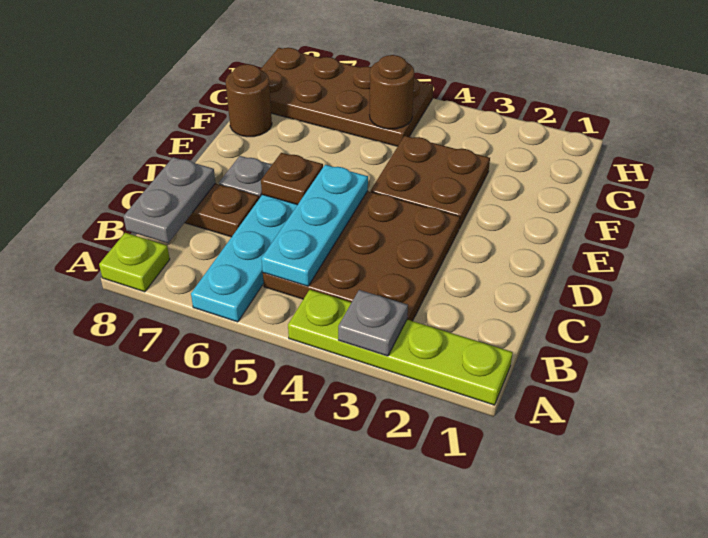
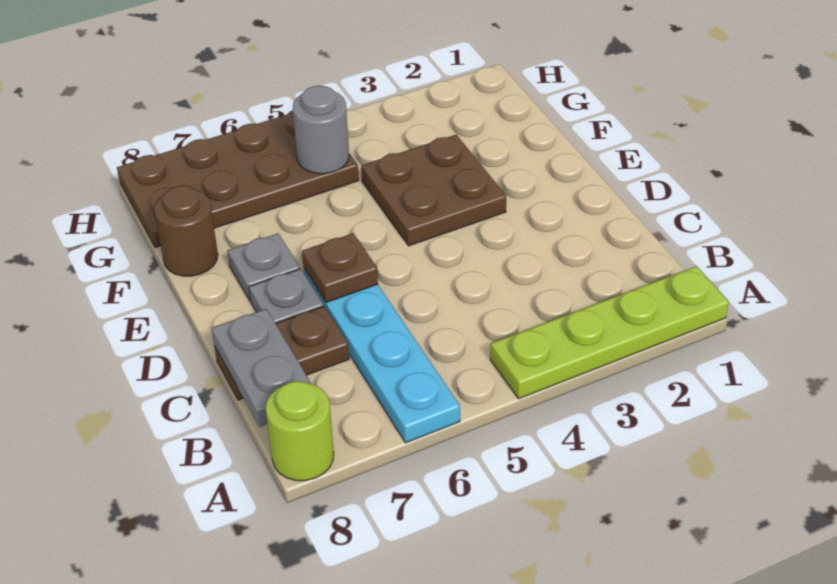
grey plate A3 level 2 -> grey plate E7 level 1
lime plate A8 level 1 -> lime round brick A8 level 1
brown plate B3:D5 level 1 -> none
cyan plate B5:D5 level 2 -> none
brown round brick G5 level 2 -> grey round brick G5 level 2

